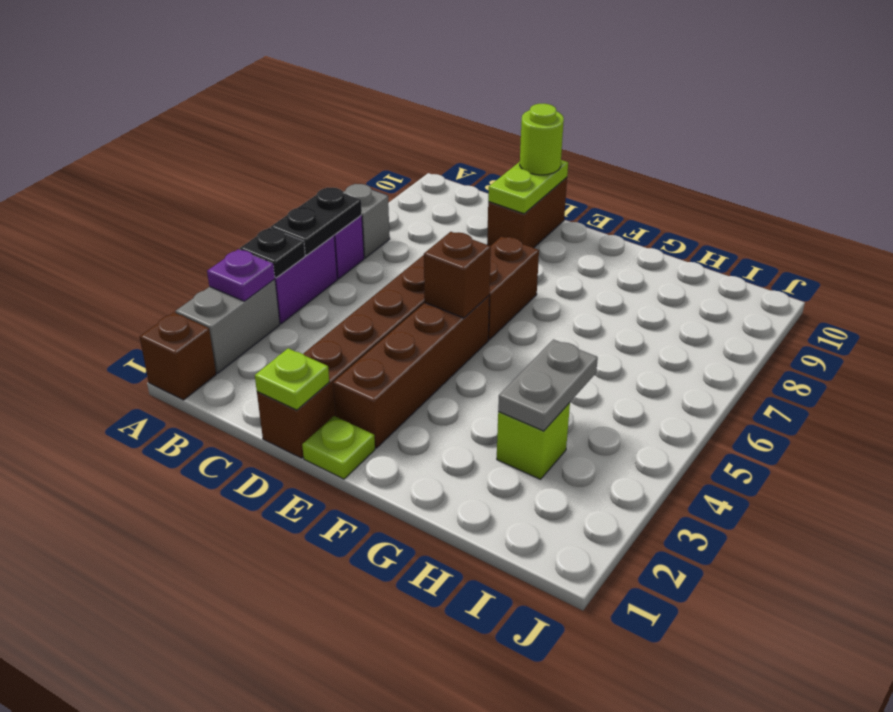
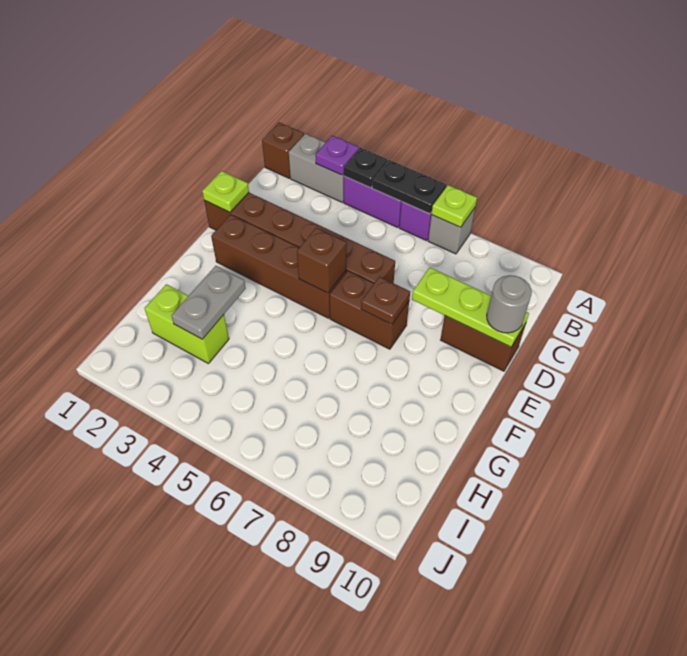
lime plate D9:D10 level 2 -> lime plate D8:D10 level 2
lime round brick D10 level 3 -> grey round brick D10 level 3
lime plate E1 level 1 -> lime plate A7 level 2
none -> brown plate E7 level 2
lime brick H3 level 1 -> lime brick H2:H3 level 1
grey plate H3:H4 level 2 -> grey plate G3:H3 level 2

